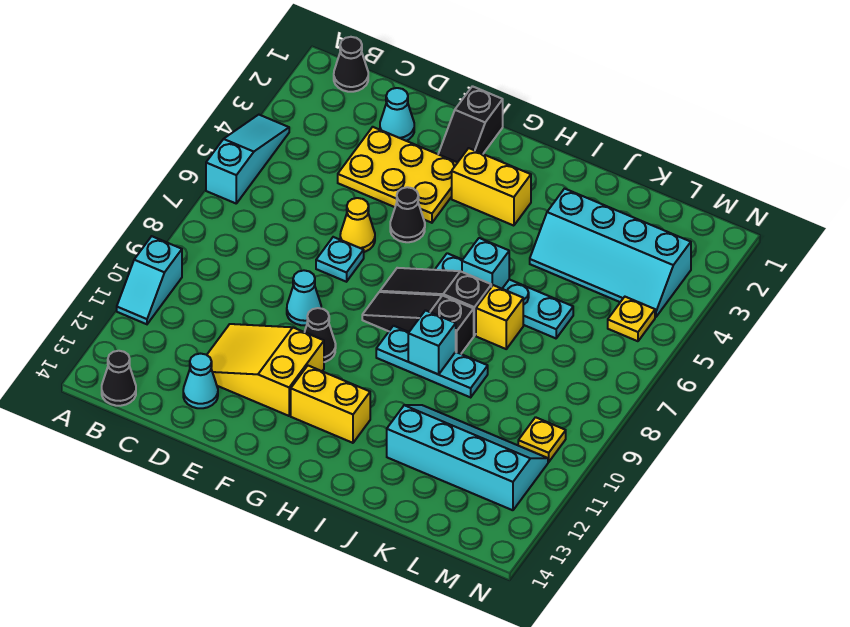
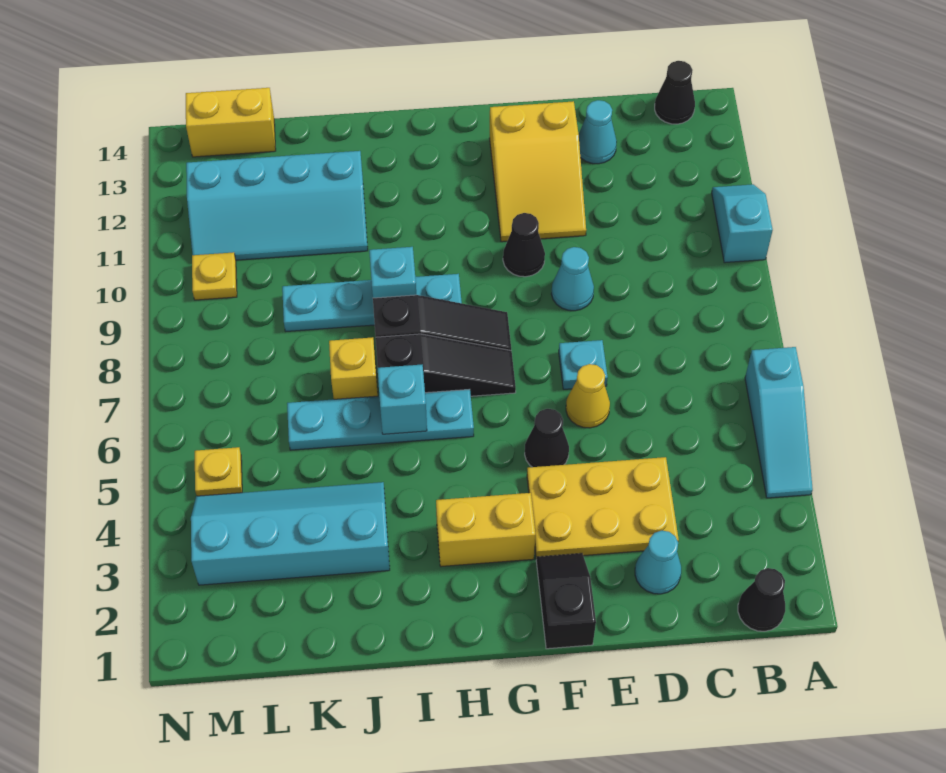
yellow slope D11:F12 level 1 top F -> yellow slope E11:F13 level 1 top 13
yellow brick G12:H12 level 1 -> yellow brick L14:M14 level 1
cyan plate H9:J9 level 1 -> cyan plate H9:K9 level 1

